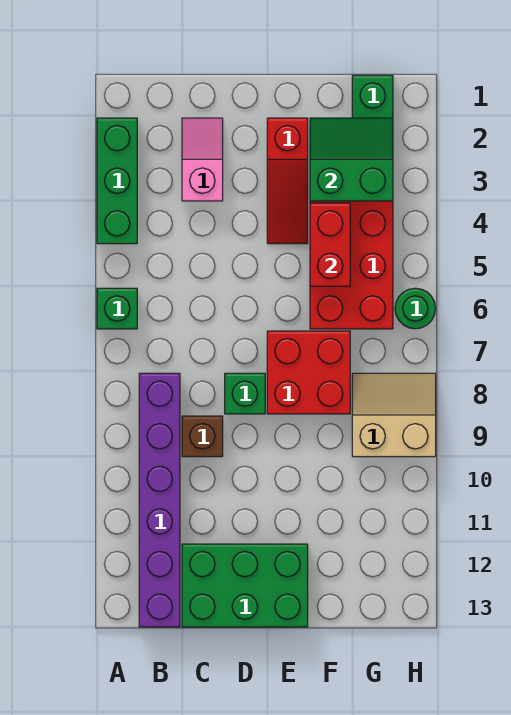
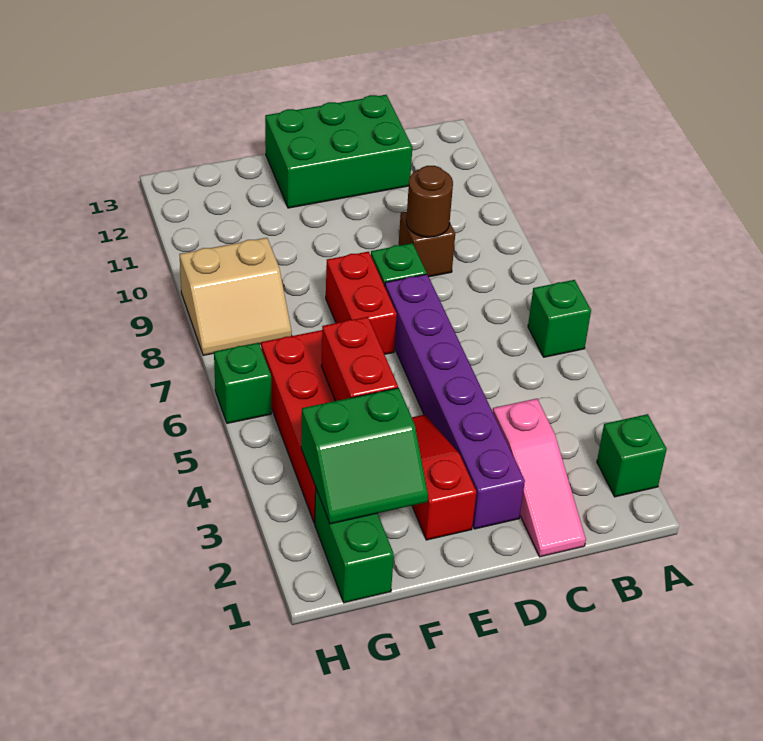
green brick A2:A4 level 1 -> green brick A2 level 1
purple brick B8:B13 level 1 -> purple brick D2:D7 level 1
pink slope C2:C3 level 1 top 3 -> pink slope C1:C3 level 1 top 3
none -> brown round brick C9 level 2
red brick E7:F8 level 1 -> red brick E7:E8 level 1
green round brick H6 level 1 -> green brick H6 level 1

